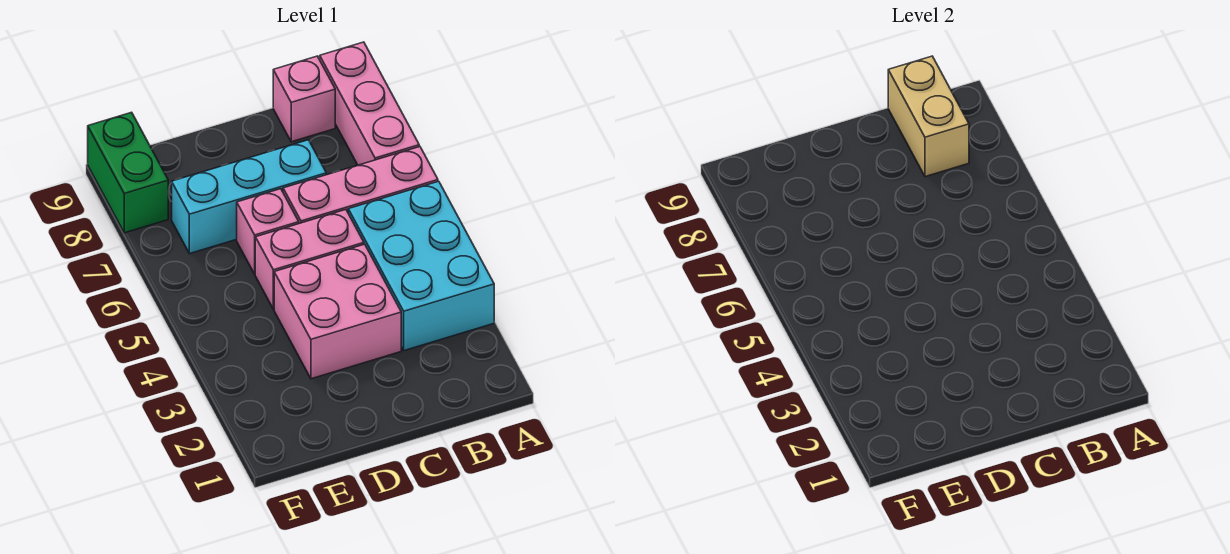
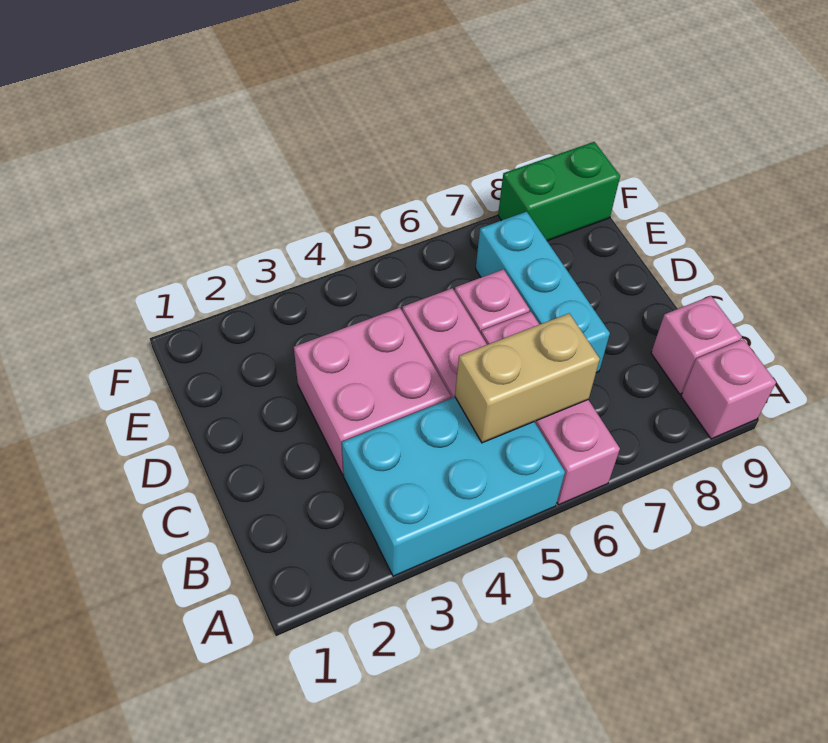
pink brick A7:A9 level 1 -> pink brick A9 level 1
tan brick B8:B9 level 2 -> tan brick B5:B6 level 2

